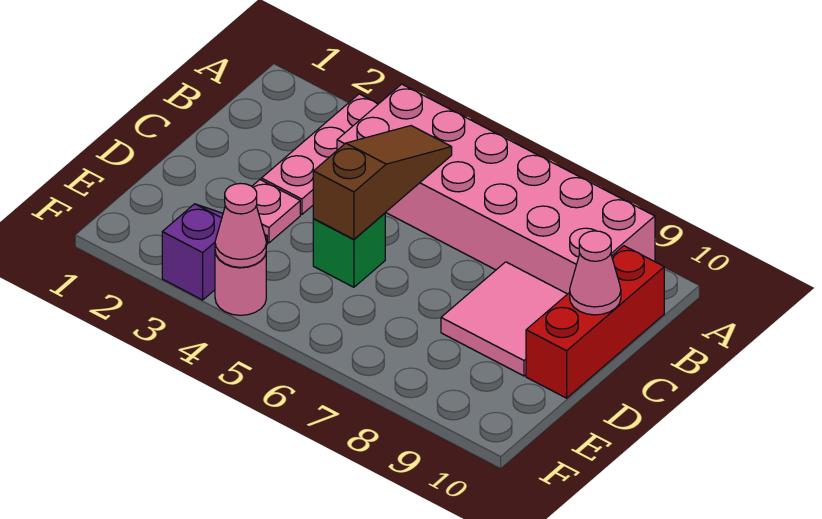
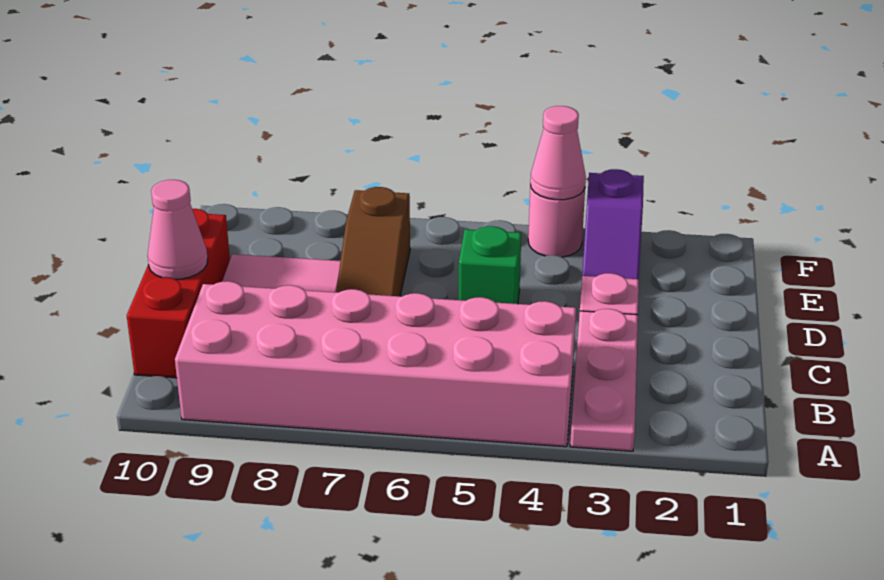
brown slope B5:D5 level 2 top D -> brown slope C7:E7 level 1 top E

